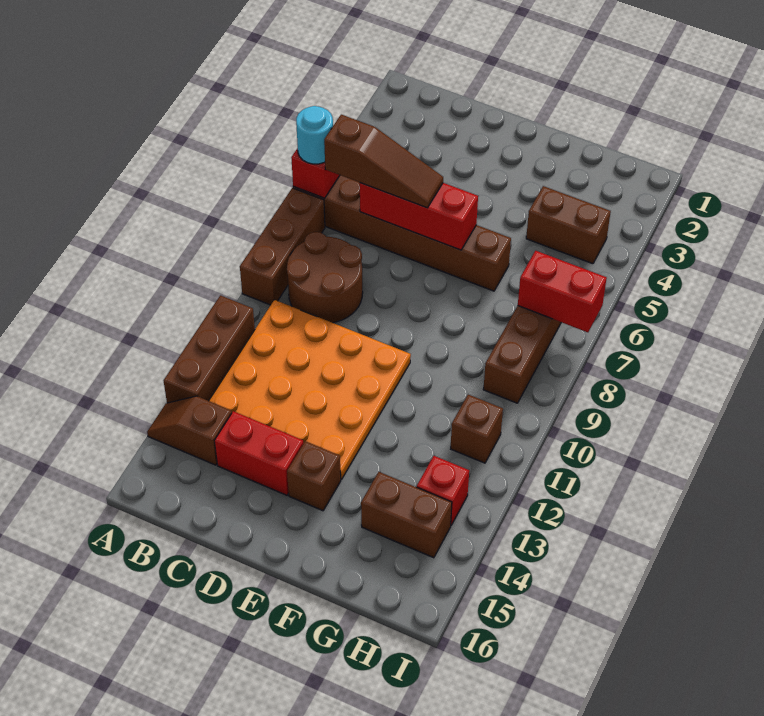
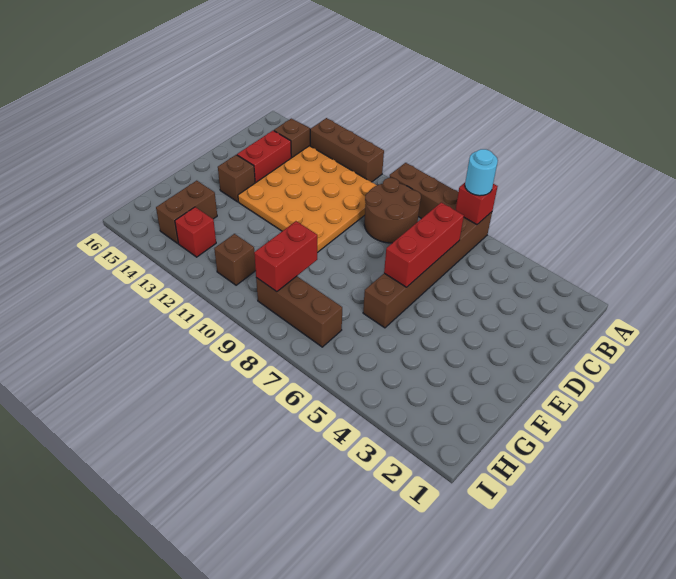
brown slope B6:D6 level 3 top B -> none
brown brick G4:H4 level 1 -> none
red brick H7:I7 level 2 -> red brick G9:H9 level 2

